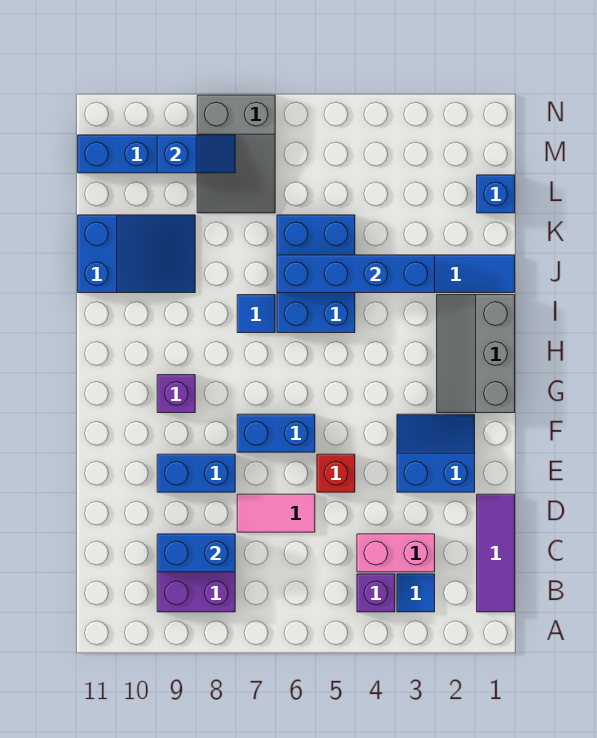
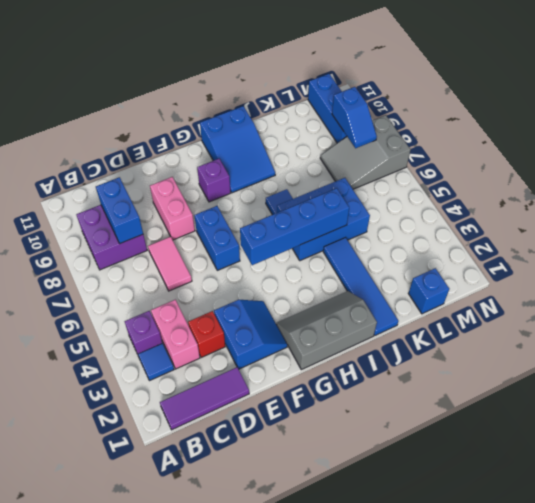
red brick E5 level 1 -> red brick D3 level 1
blue brick E8:E9 level 1 -> pink brick E8:E9 level 1
blue brick J3:J6 level 2 -> blue brick G5:J5 level 2
blue slope J9:K11 level 1 top 11 -> blue slope H9:I11 level 1 top 11

